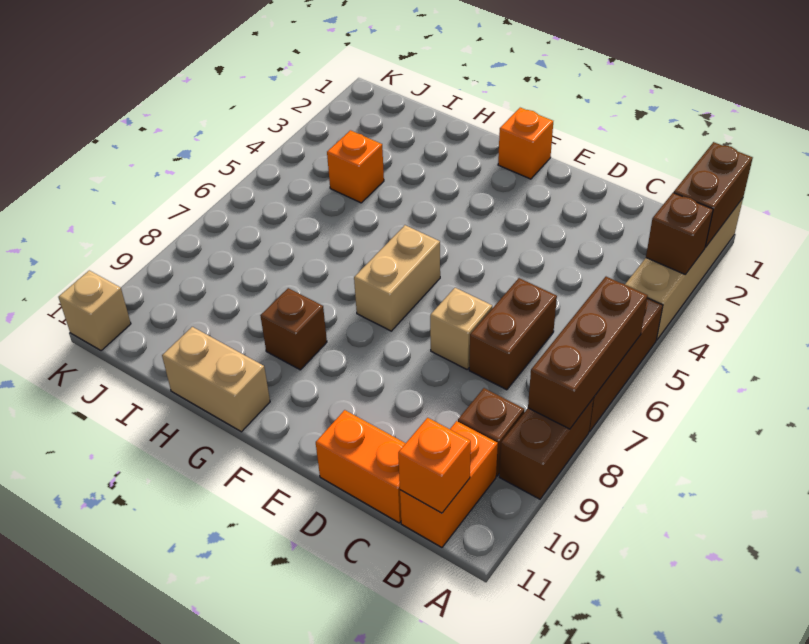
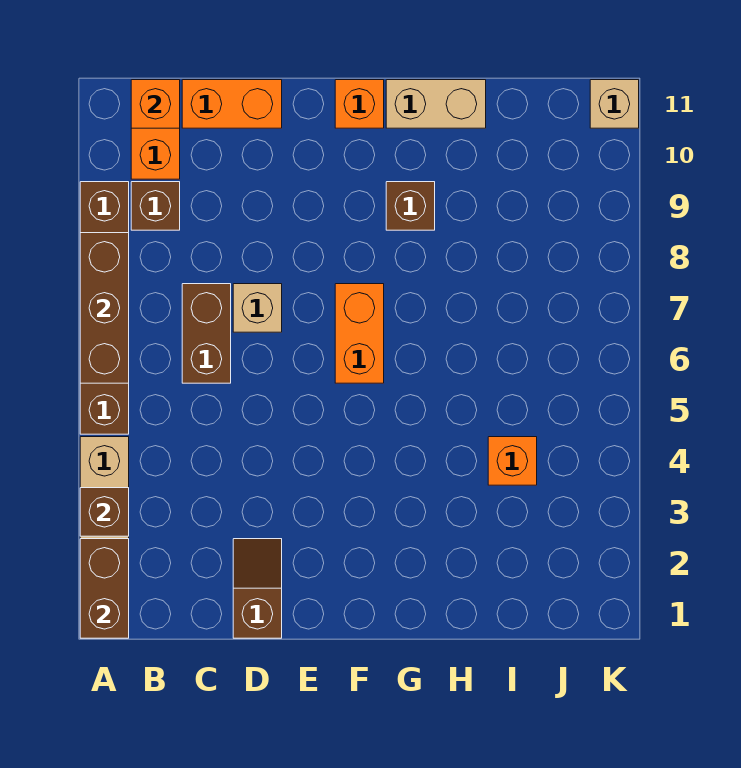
none -> brown slope D1:D2 level 1 top 1
orange brick F1 level 1 -> orange brick F11 level 1
tan brick F6:F7 level 1 -> orange brick F6:F7 level 1

